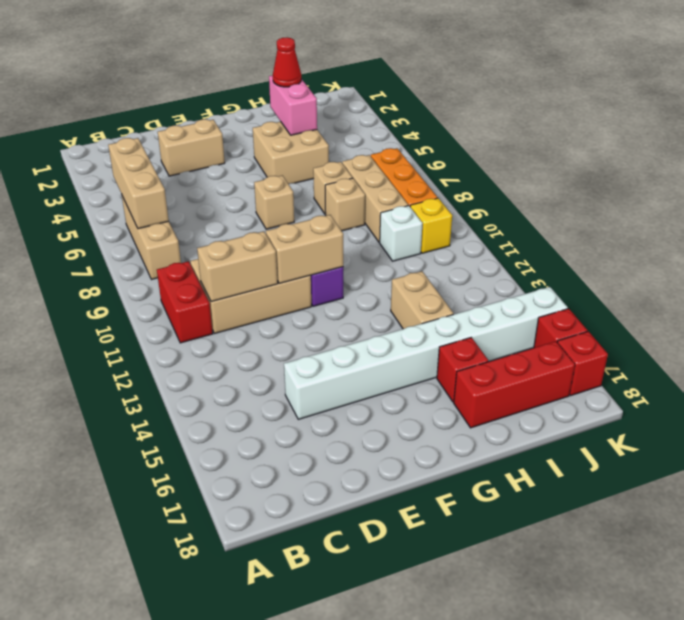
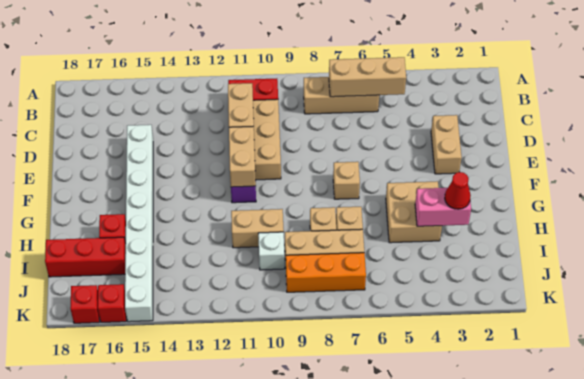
tan brick H13:H14 level 1 -> tan brick H10:H11 level 1
red brick H17:J17 level 1 -> red brick I16:I18 level 1
yellow brick J10 level 1 -> none

